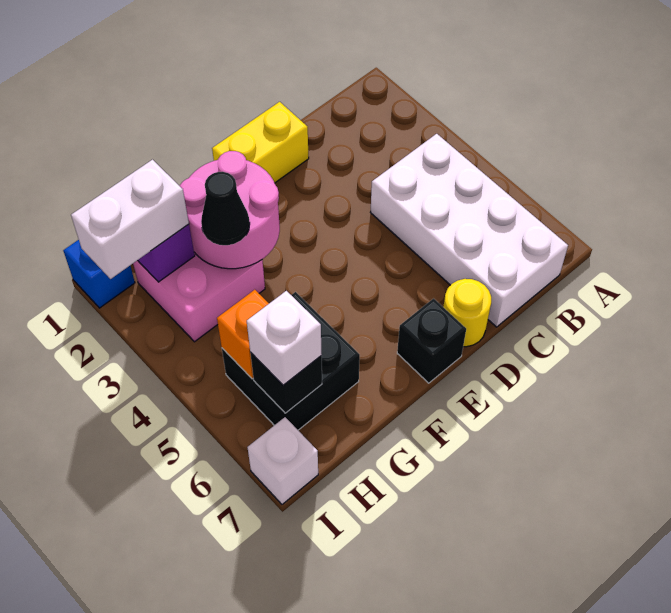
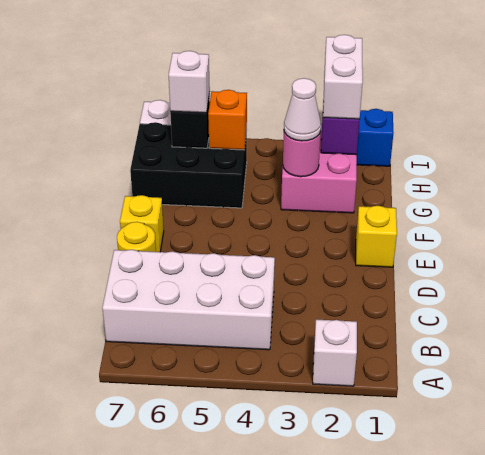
none -> white brick A2 level 1
yellow brick D1:E1 level 1 -> yellow brick E1 level 1
black brick E7 level 1 -> yellow brick E7 level 1
pink round brick F2:G3 level 2 -> pink round brick G3 level 2
black cone G3 level 3 -> white cone G3 level 3
black brick G5:H6 level 1 -> black brick G5:H7 level 1

